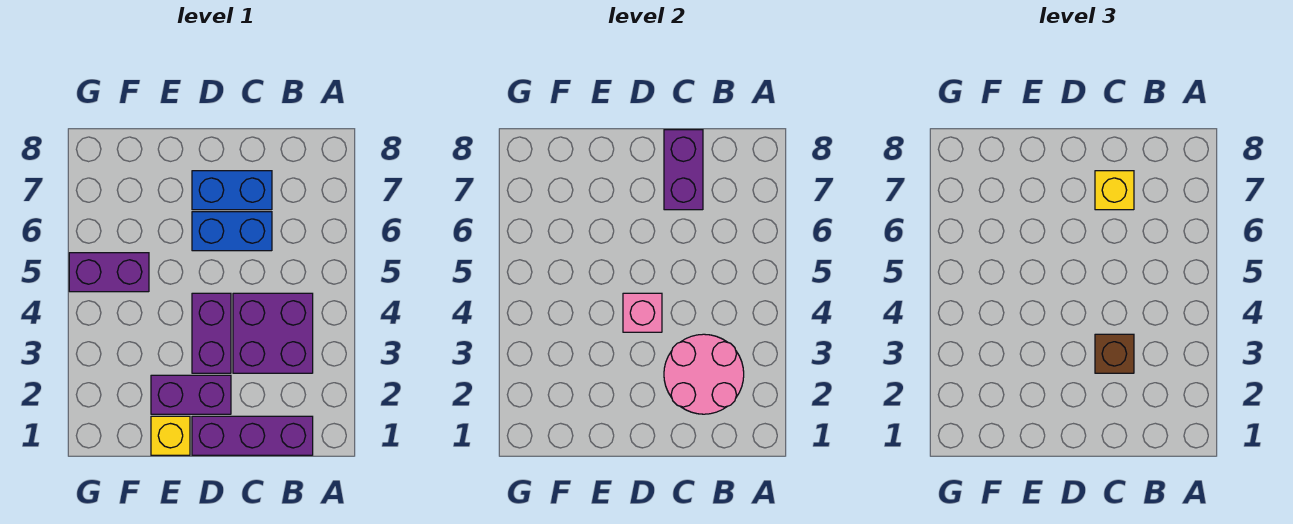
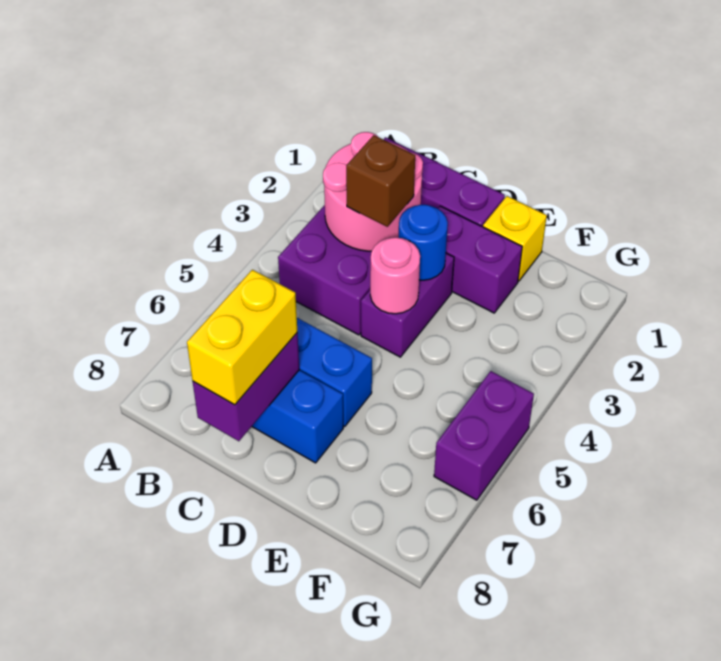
yellow brick C7 level 3 -> yellow brick C7:C8 level 3
none -> blue round brick D3 level 2
pink brick D4 level 2 -> pink round brick D4 level 2
purple brick F5:G5 level 1 -> purple brick G5:G6 level 1

